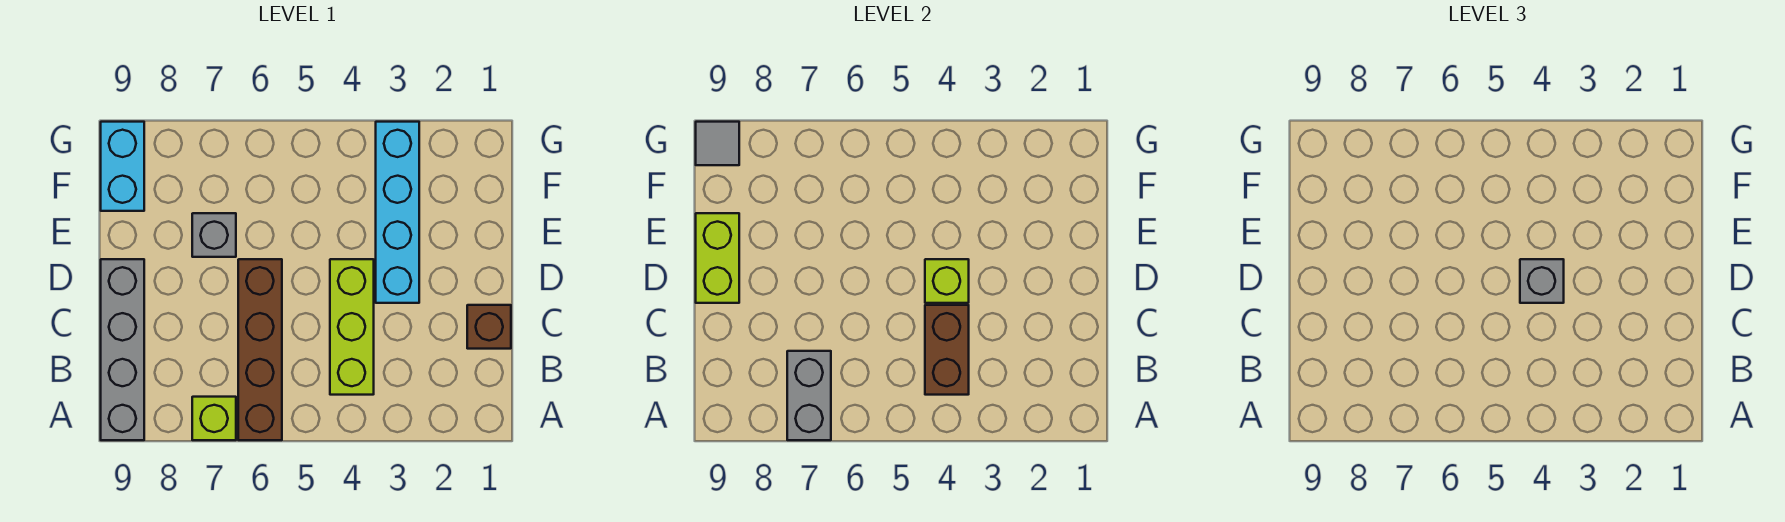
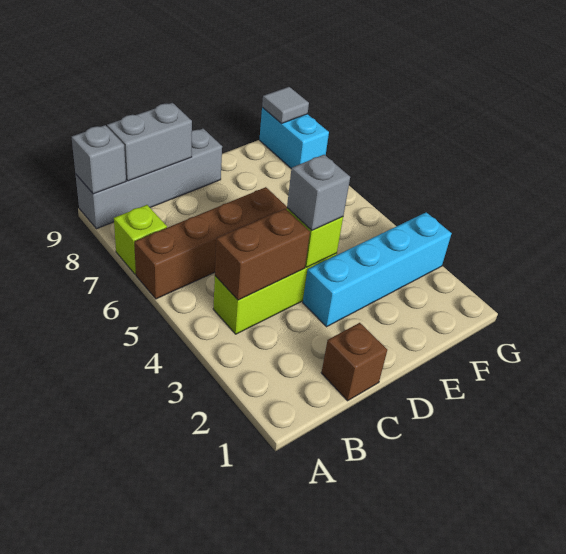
grey brick A7:B7 level 2 -> grey brick B9:C9 level 2
lime brick D9:E9 level 2 -> none
grey brick E7 level 1 -> grey brick A9 level 2
cyan brick F9:G9 level 1 -> cyan brick G8:G9 level 1

